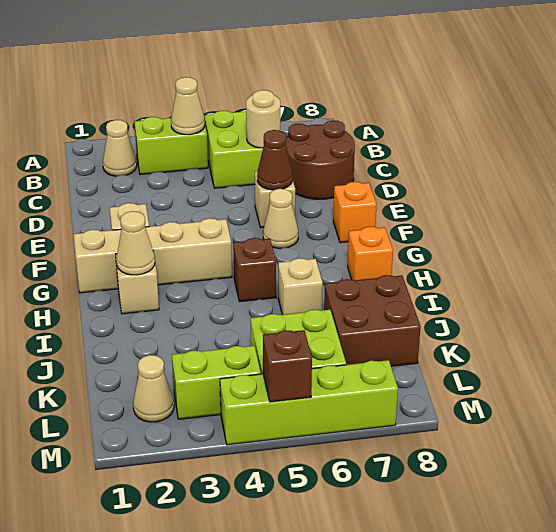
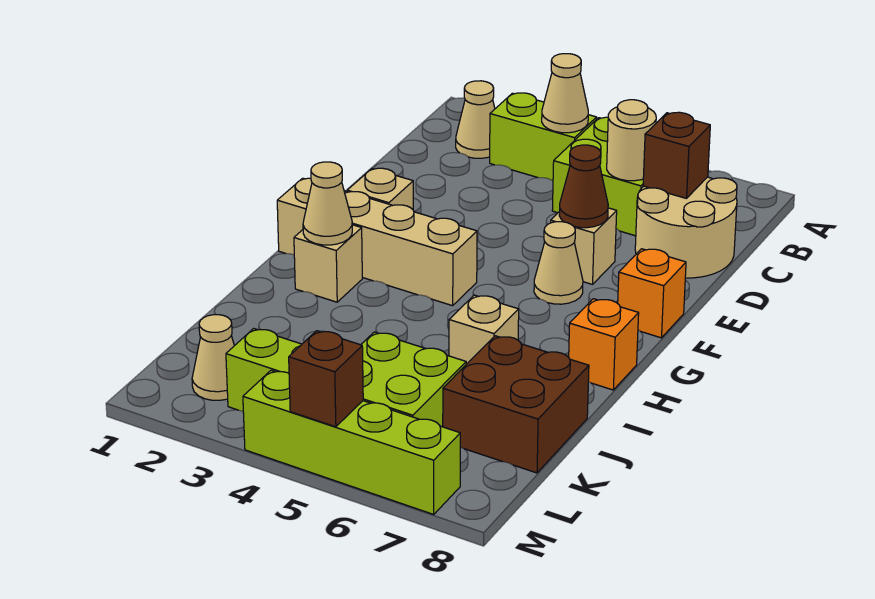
brown round brick C7:D8 level 1 -> tan round brick C7:D8 level 1
brown brick H5 level 1 -> brown brick C7 level 2

